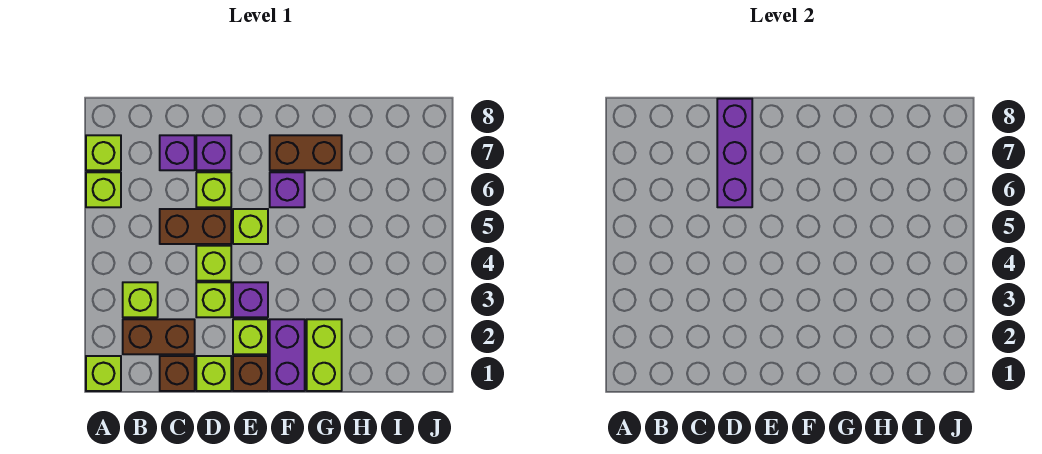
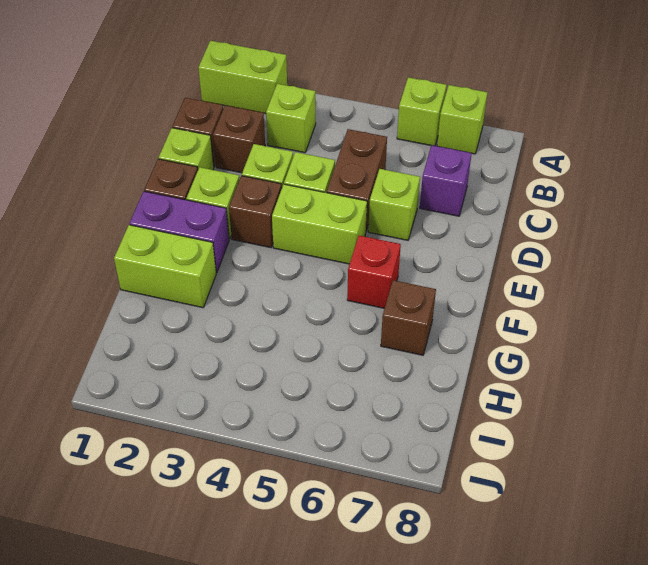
lime brick A1 level 1 -> lime brick A1:A2 level 1
brown brick B2:C2 level 1 -> brown brick C2 level 1
purple brick D6:D8 level 2 -> none
purple brick D7 level 1 -> none
purple brick E3 level 1 -> brown brick E3 level 1
lime brick E5 level 1 -> lime brick E4:E5 level 1
purple brick F6 level 1 -> red brick F6 level 1
brown brick F7:G7 level 1 -> brown brick G7 level 1

